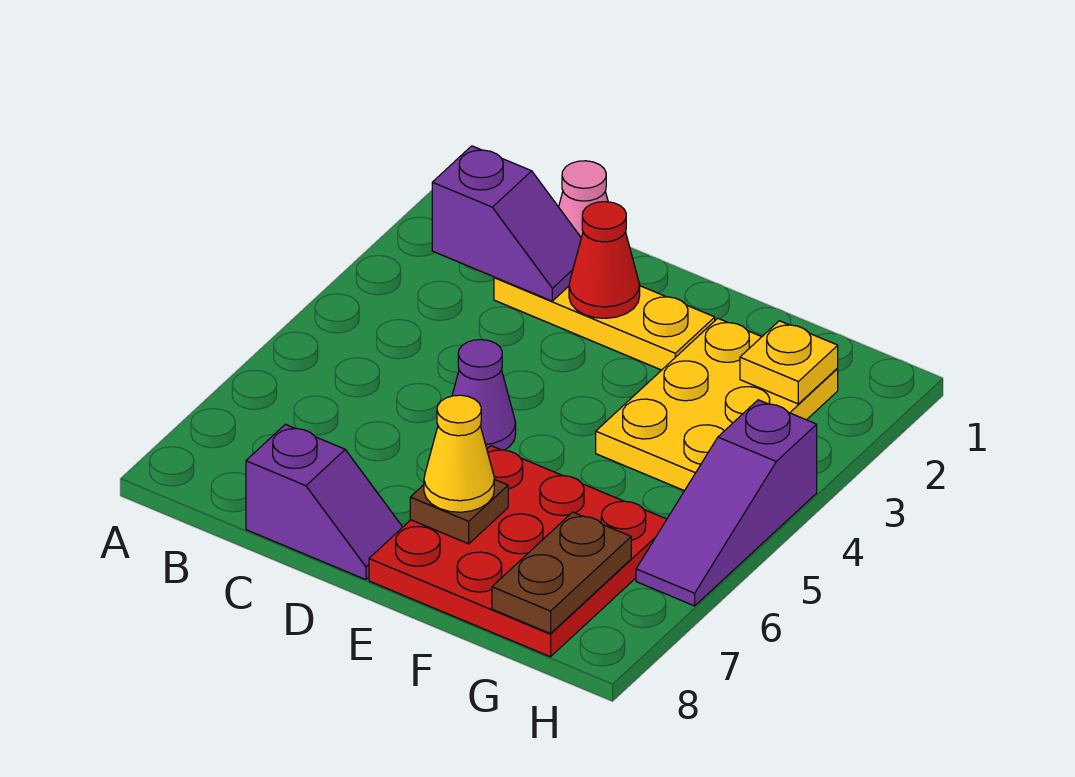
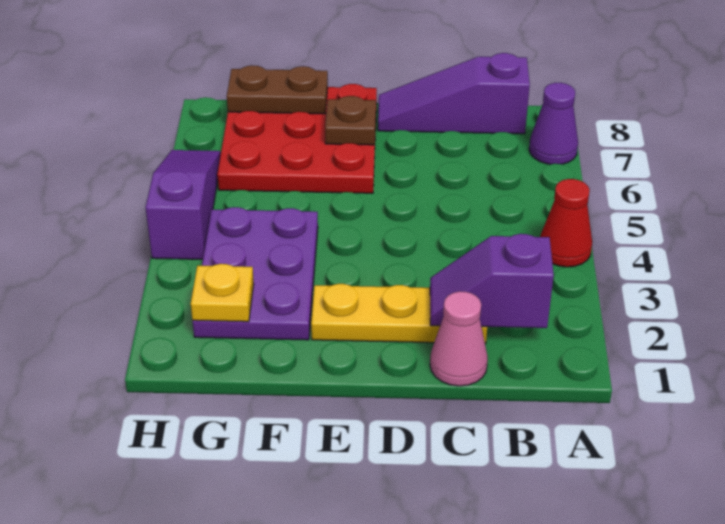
purple slope C8:D8 level 1 top C -> purple slope B8:D8 level 1 top B
red cone D2 level 2 -> red cone A4 level 1
purple cone D5 level 1 -> purple cone A7 level 1
yellow cone E7 level 3 -> none
yellow plate F2:G4 level 1 -> purple plate F2:G4 level 1
brown plate G7:G8 level 2 -> brown plate F8:G8 level 2

